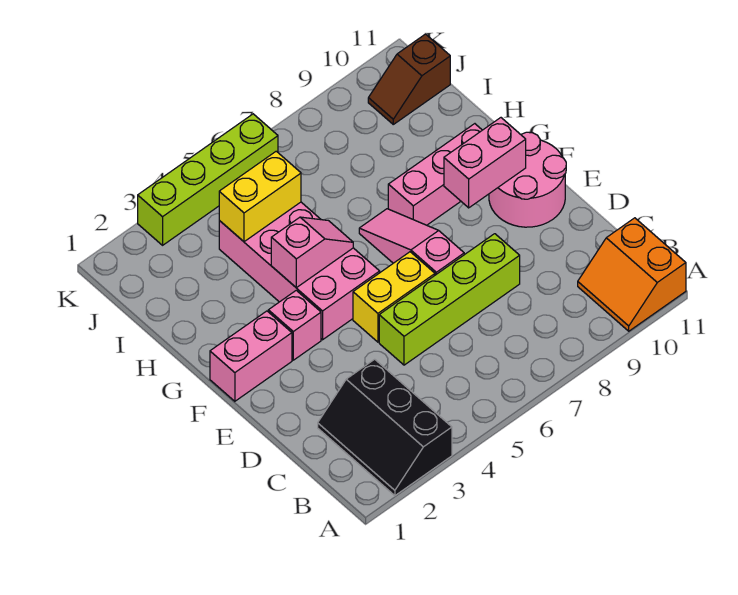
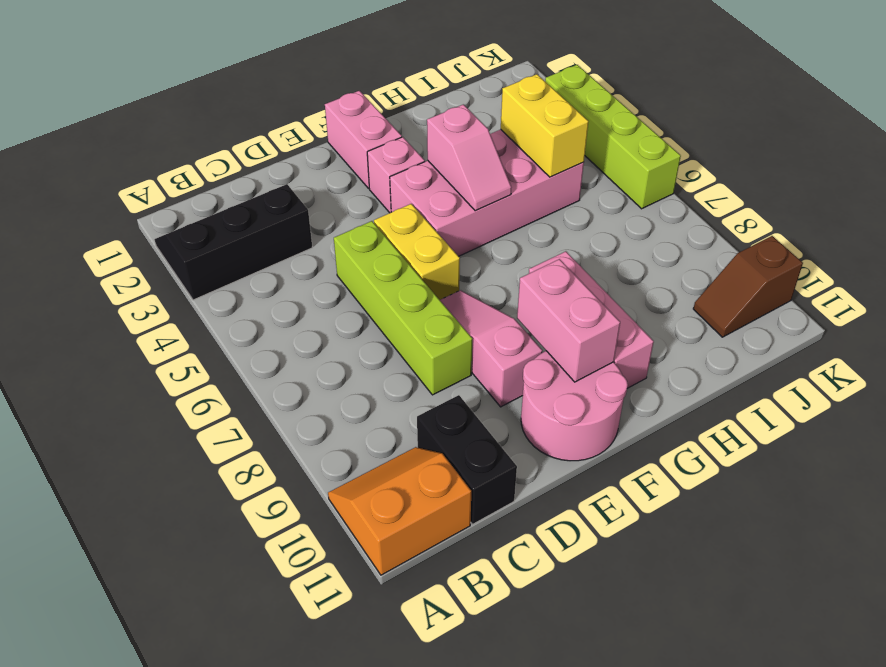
none -> black brick C10:C11 level 1
pink slope E7:G7 level 1 top E -> pink slope E7:E9 level 1 top 9
brown slope J10:J11 level 1 top 11 -> brown slope J10:K10 level 1 top K

